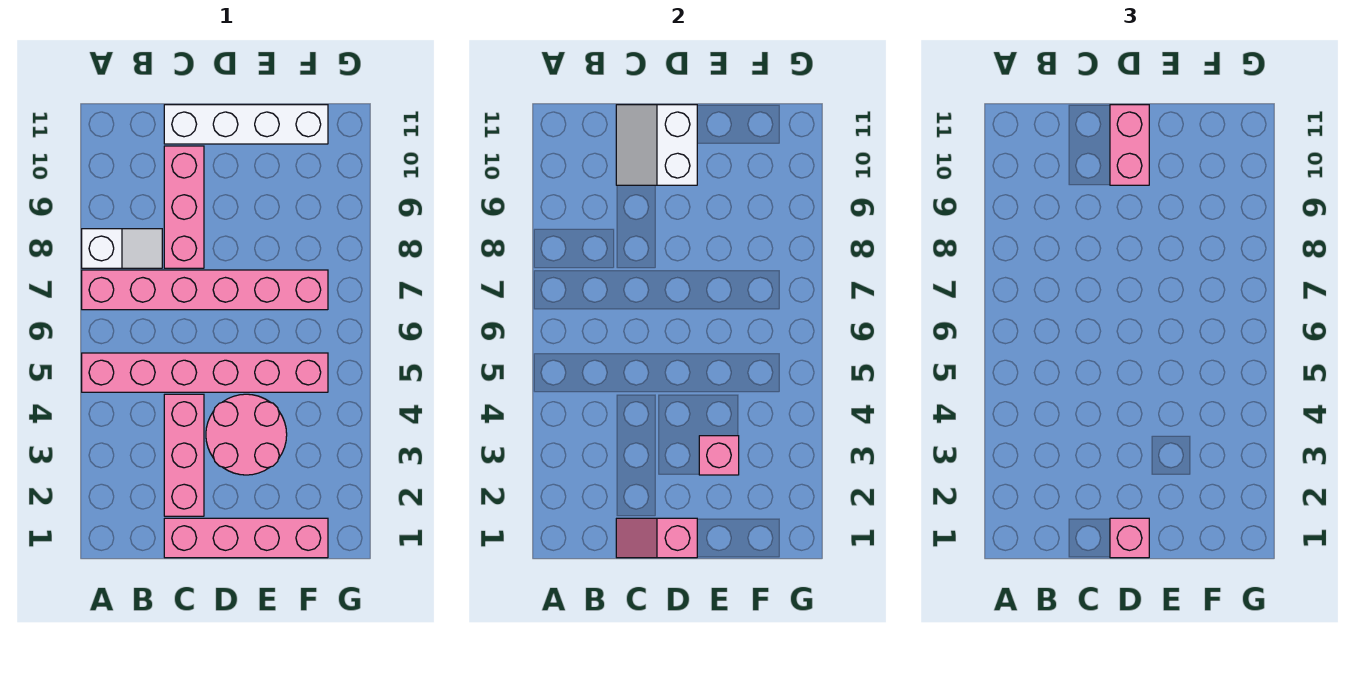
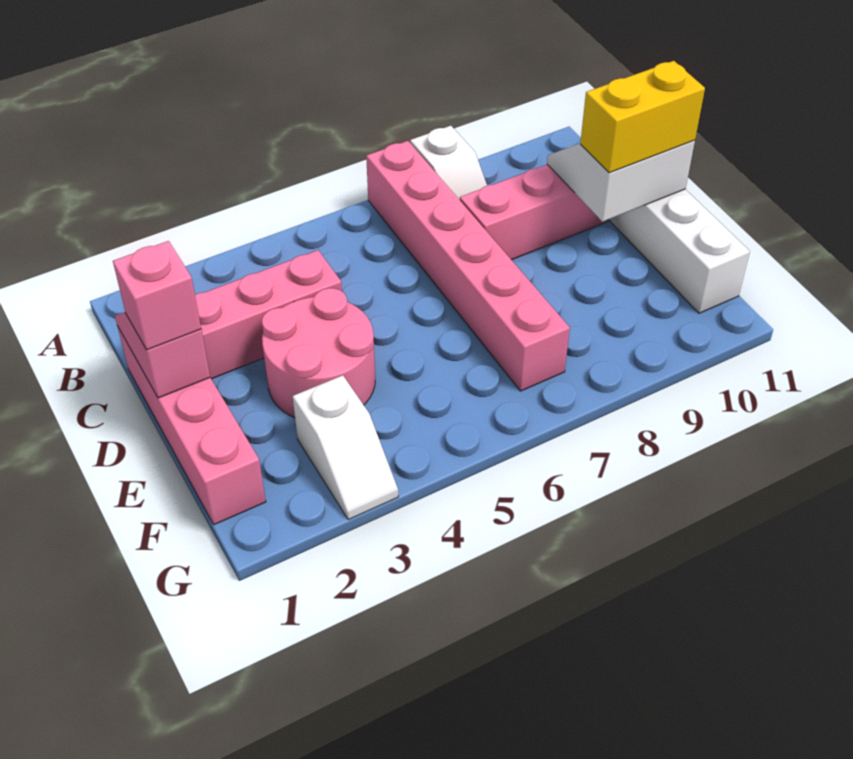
pink brick A5:F5 level 1 -> none
pink brick D10:D11 level 3 -> yellow brick D10:D11 level 3
pink brick E3 level 2 -> none
none -> white slope F3:G3 level 1 top F

